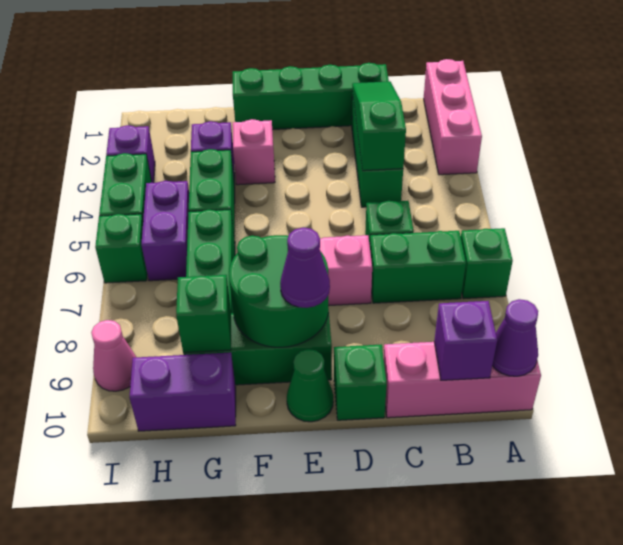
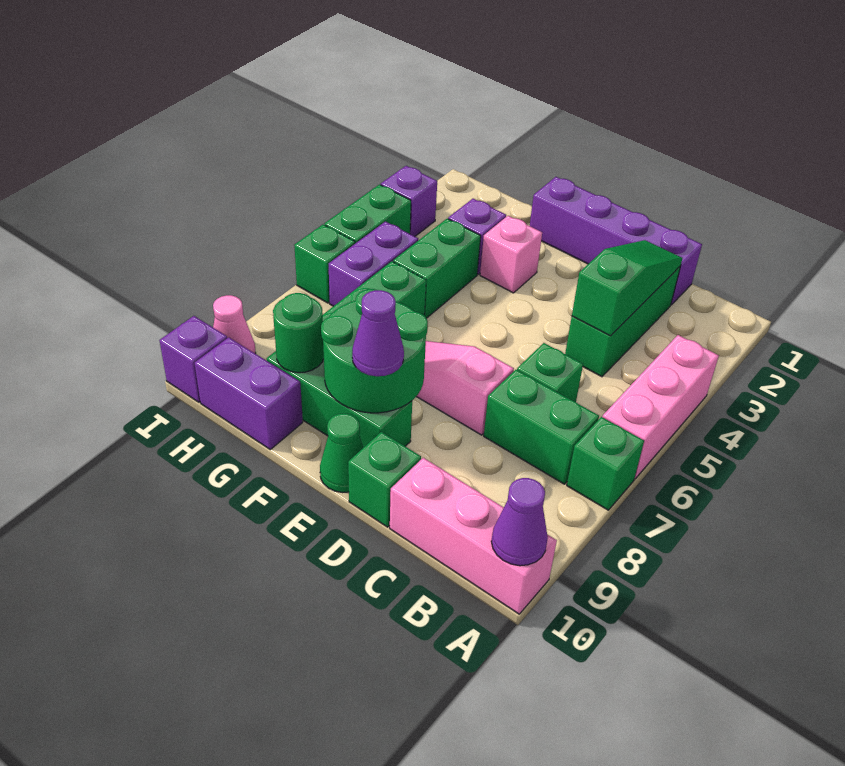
pink brick A1:A3 level 1 -> pink brick A4:A6 level 1
purple brick B10 level 2 -> purple brick I10 level 1
green brick C1:F1 level 1 -> purple brick C1:F1 level 1
green brick G9 level 2 -> green round brick G9 level 2

